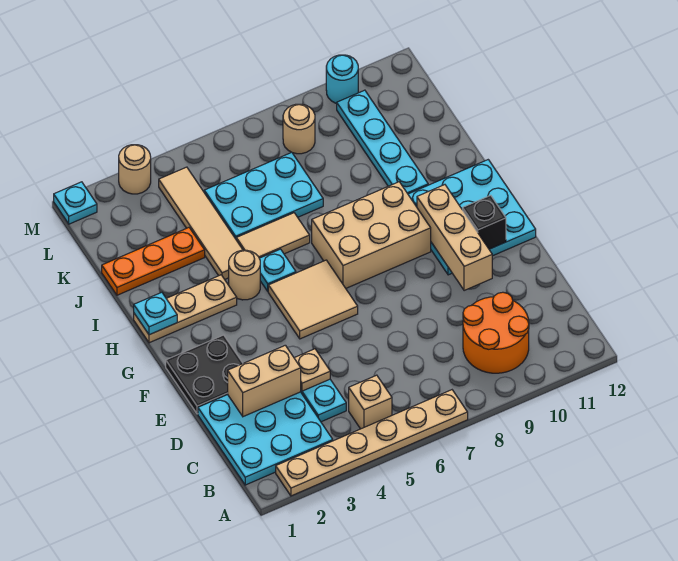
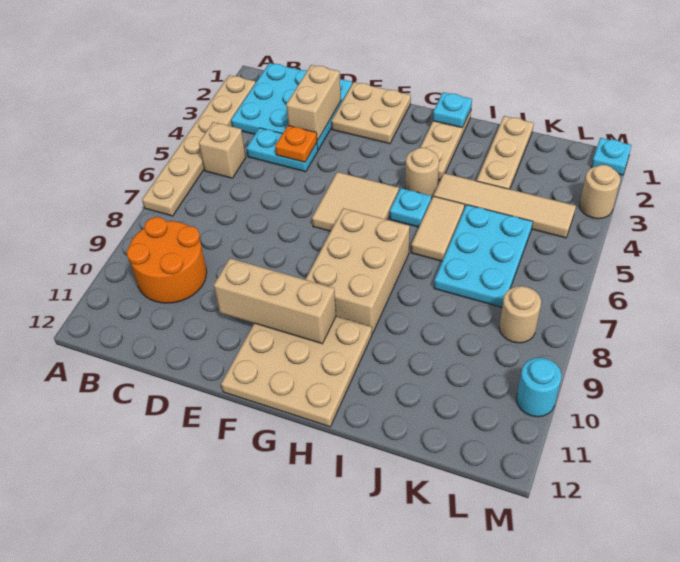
tan plate D4 level 2 -> orange plate D4 level 2
black plate E1:F2 level 1 -> tan plate E1:F2 level 1
cyan plate F10:H12 level 1 -> tan plate F10:H12 level 1
black brick F11 level 2 -> none
cyan plate I10:L10 level 1 -> none
orange plate J1:J3 level 1 -> tan plate J1:J3 level 1

